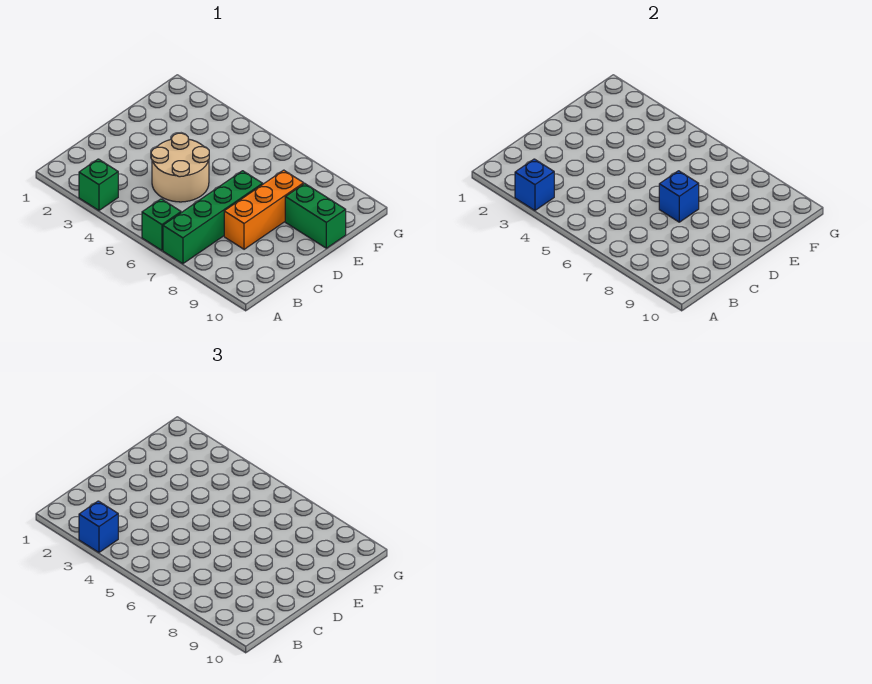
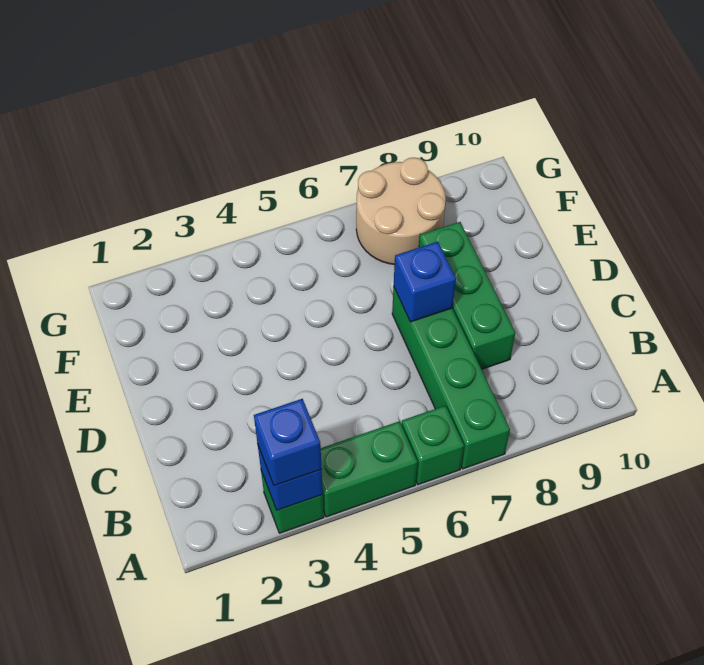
tan round brick C4:D5 level 1 -> tan round brick F7:G8 level 1
orange brick C8:E8 level 1 -> green brick C8:E8 level 1
green brick E9:E10 level 1 -> green brick A4:A5 level 1

